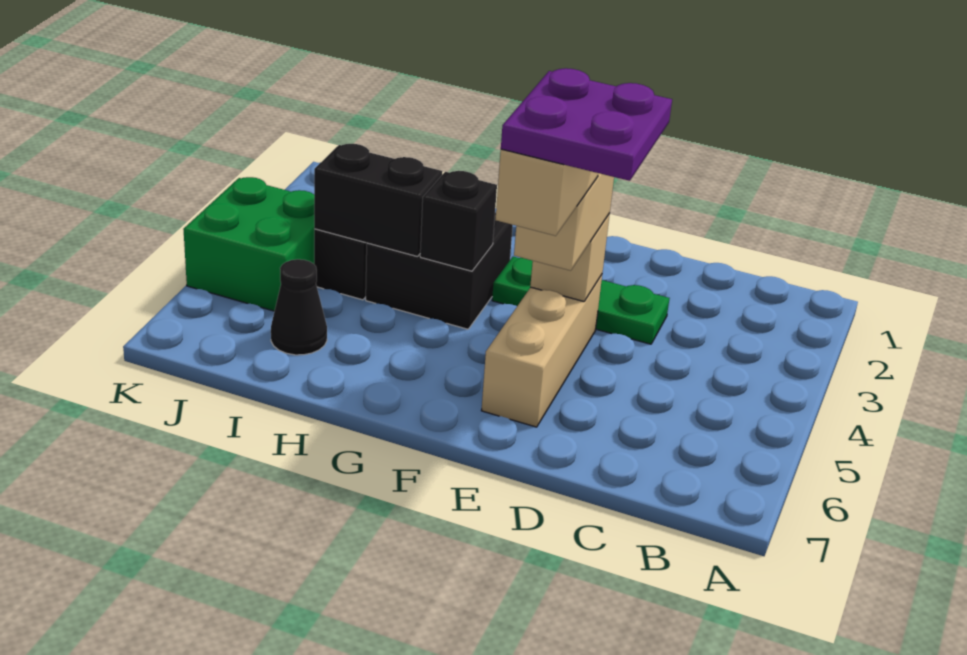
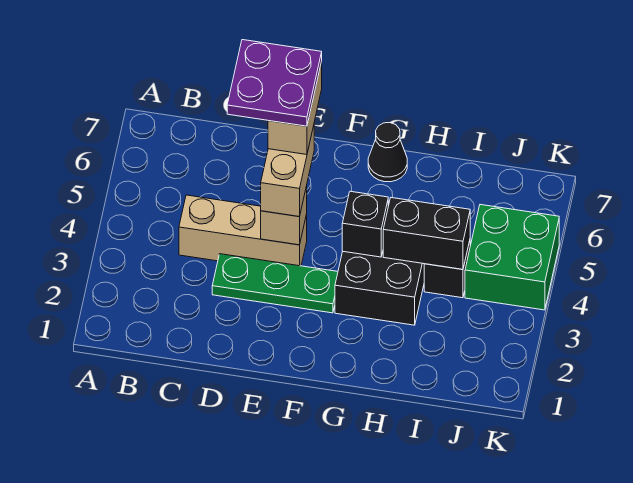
tan brick E4:E6 level 1 -> tan brick C4:E4 level 1
black cone I6 level 1 -> black cone G7 level 1

